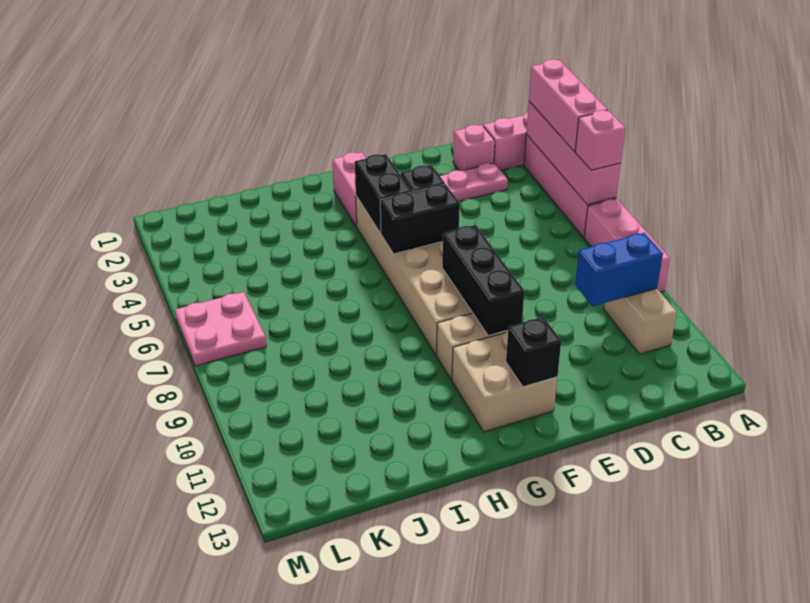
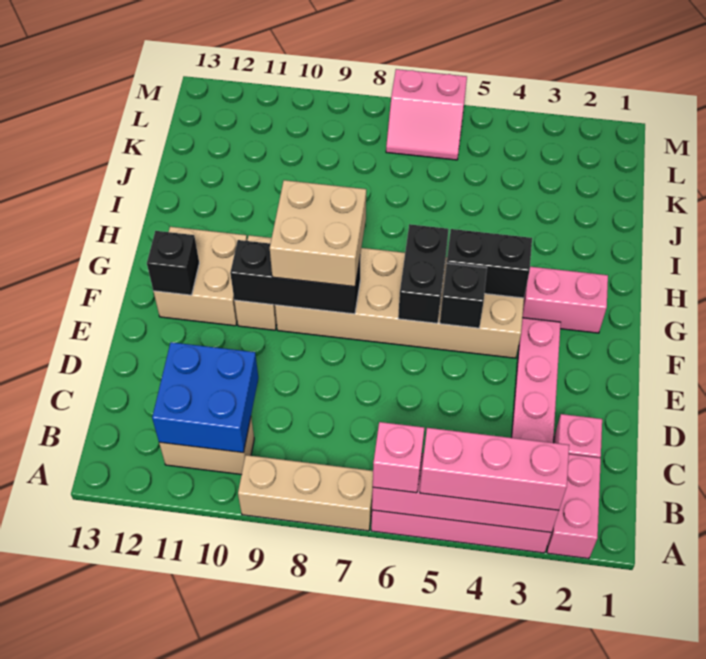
pink brick A7:A9 level 1 -> tan brick A7:A9 level 1
blue brick B10:C10 level 2 -> blue brick B10:C11 level 2
none -> tan brick F8:G9 level 3
pink plate L6:M7 level 1 -> pink slope L6:M7 level 1 top M

